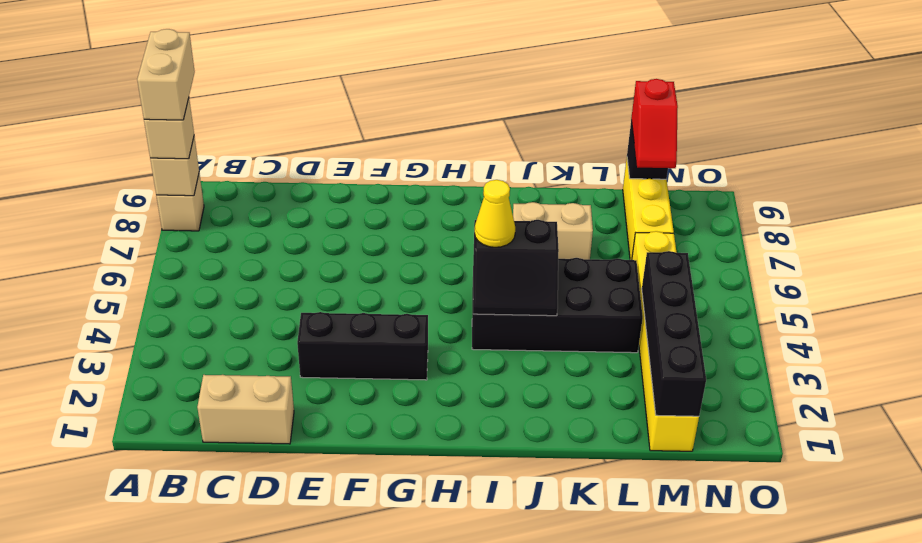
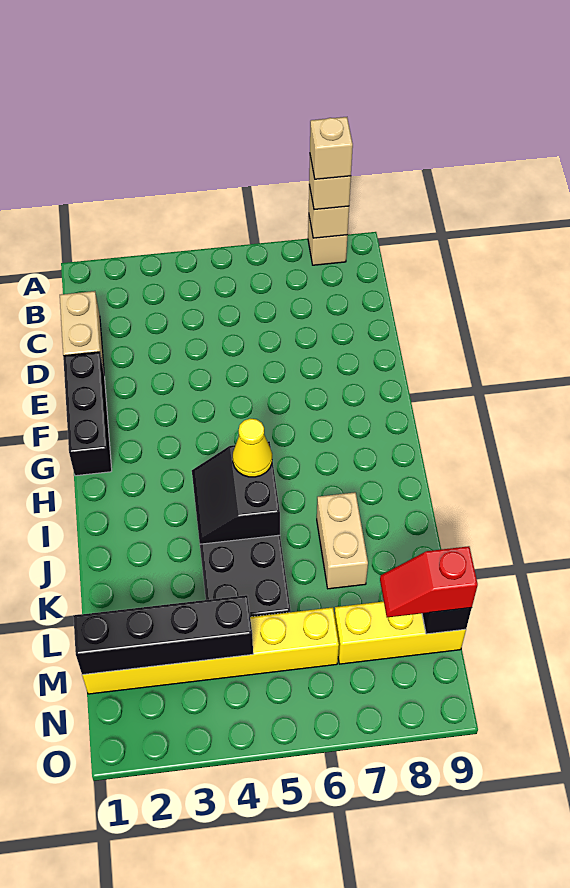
tan brick A8:A9 level 4 -> tan brick A8 level 4
black brick E3:G3 level 1 -> black brick E1:G1 level 1

